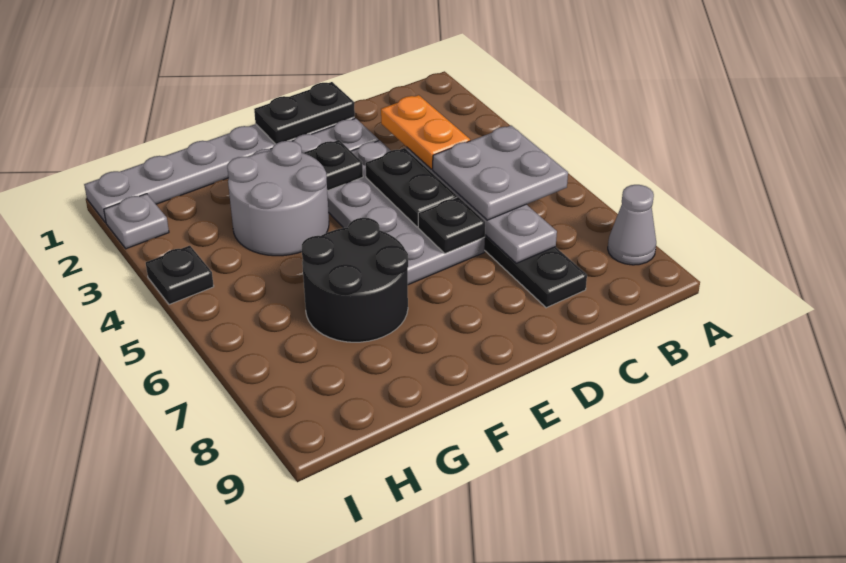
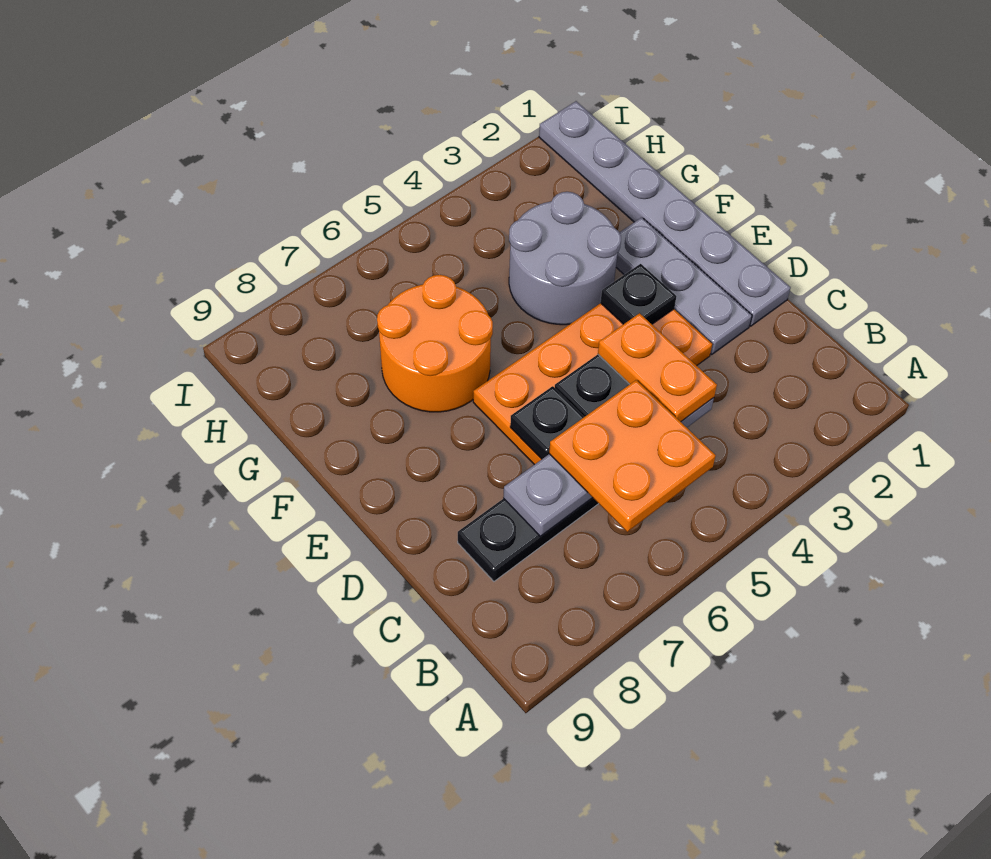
grey cone A8 level 1 -> none
grey plate B5:C6 level 3 -> orange plate B5:C6 level 3
orange plate C3:C4 level 3 -> orange plate C4:D4 level 3
black plate D1:E1 level 2 -> none
grey plate D3:E6 level 1 -> orange plate D3:E6 level 1
black round brick F6:G7 level 1 -> orange round brick F6:G7 level 1
grey plate I2 level 1 -> none
black plate I4 level 1 -> none

